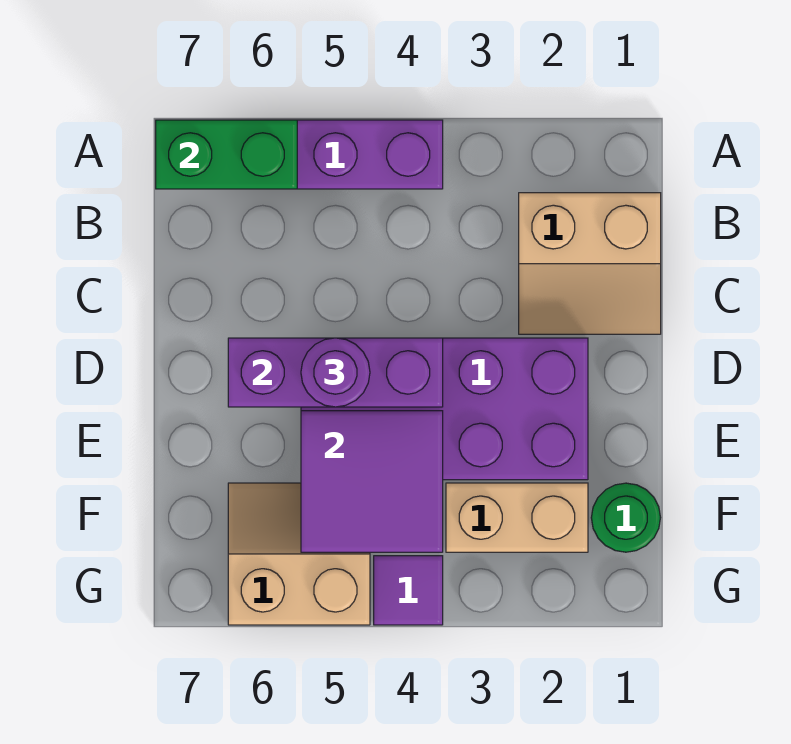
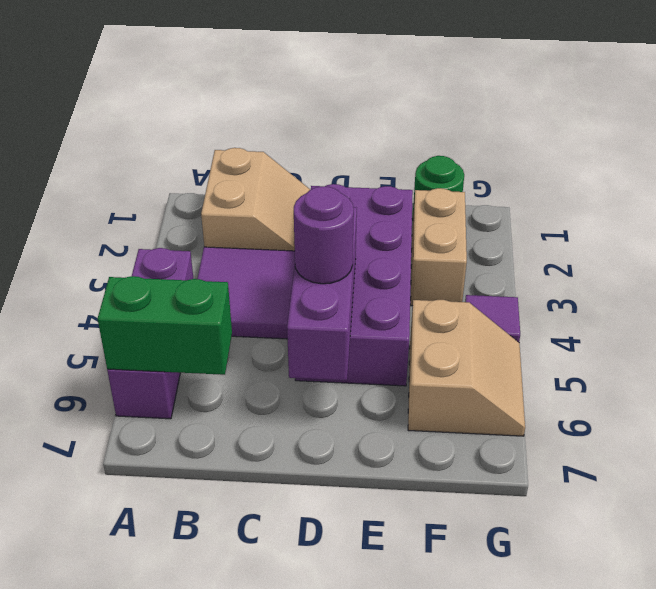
green brick A6:A7 level 2 -> green brick A6:B6 level 2
purple tile E4:F5 level 2 -> purple tile B3:C4 level 1
tan slope F5:G6 level 1 top G -> tan slope F5:G6 level 1 top F

